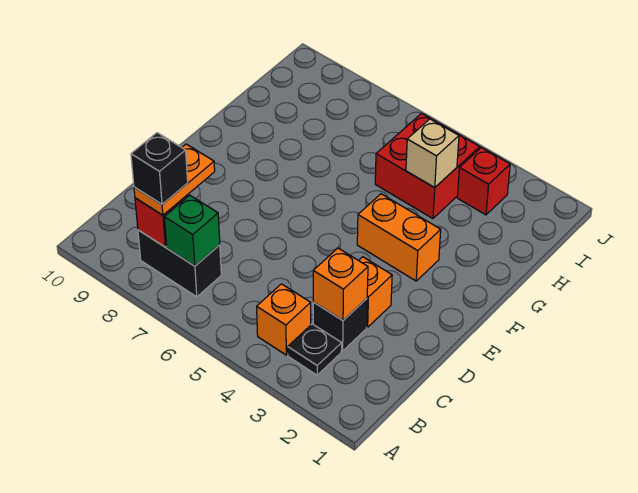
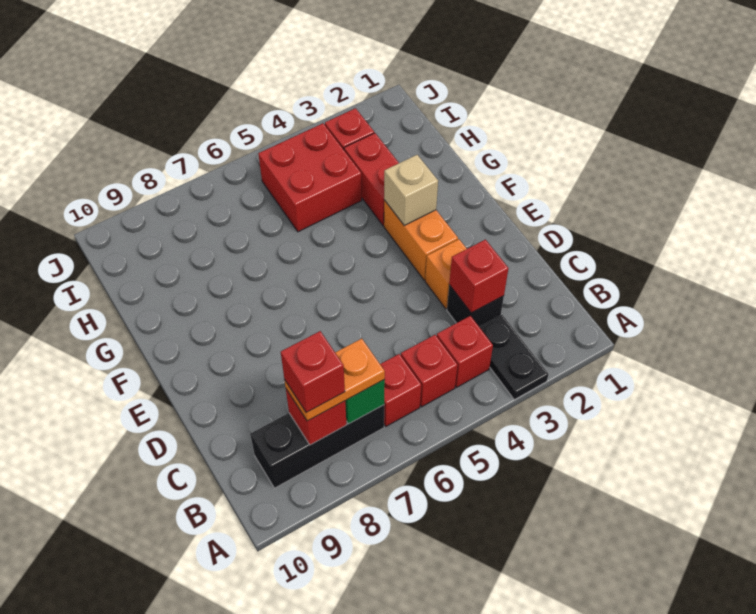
black plate B3 level 1 -> black plate A3:B3 level 1
orange brick B4 level 1 -> red brick B4 level 1
none -> red brick B5 level 1
none -> red brick B6 level 1
black brick B7:B8 level 1 -> black brick B7:B9 level 1
orange plate B8:C8 level 3 -> orange plate B7:B8 level 3
black brick B8 level 4 -> red brick B8 level 4
orange brick C3 level 2 -> red brick C3 level 2
orange brick F3:F4 level 1 -> orange brick E3:F3 level 1
none -> red brick G3:H3 level 1
tan brick H4 level 2 -> tan brick F3 level 2

